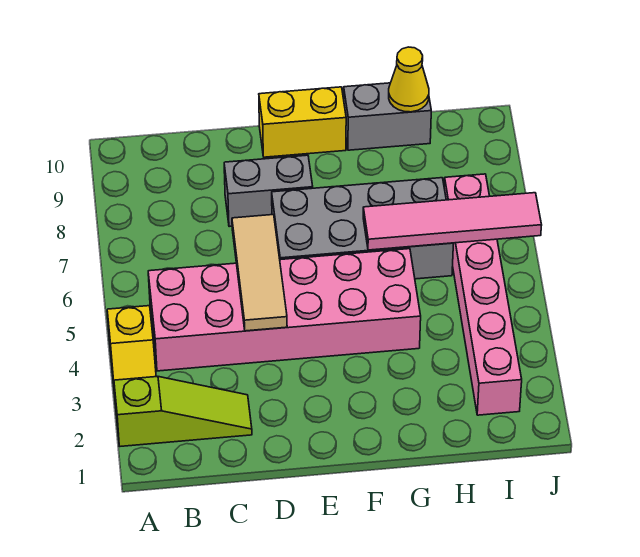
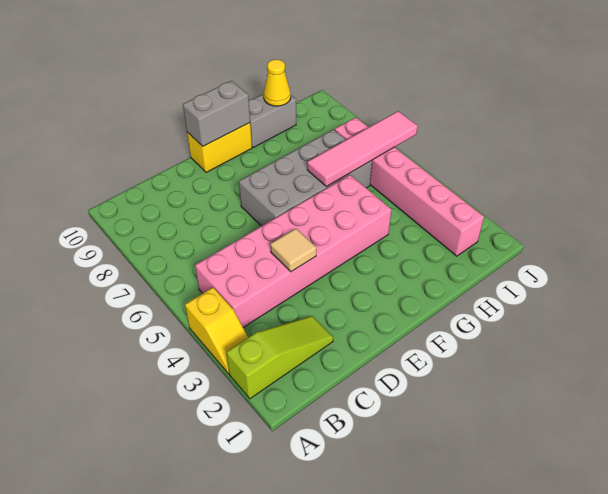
tan tile D4:D6 level 2 -> tan tile D4 level 2
grey brick D8:E8 level 1 -> grey brick E10:F10 level 2

